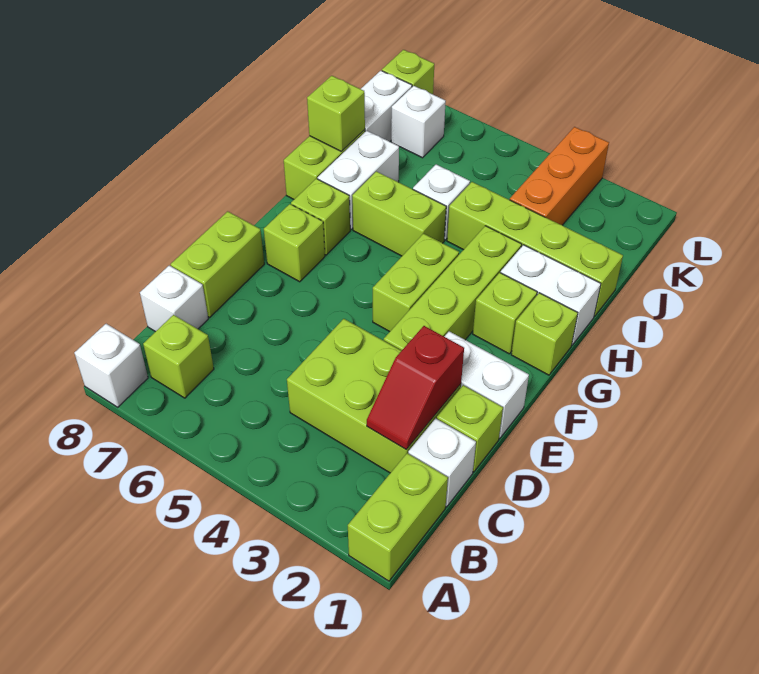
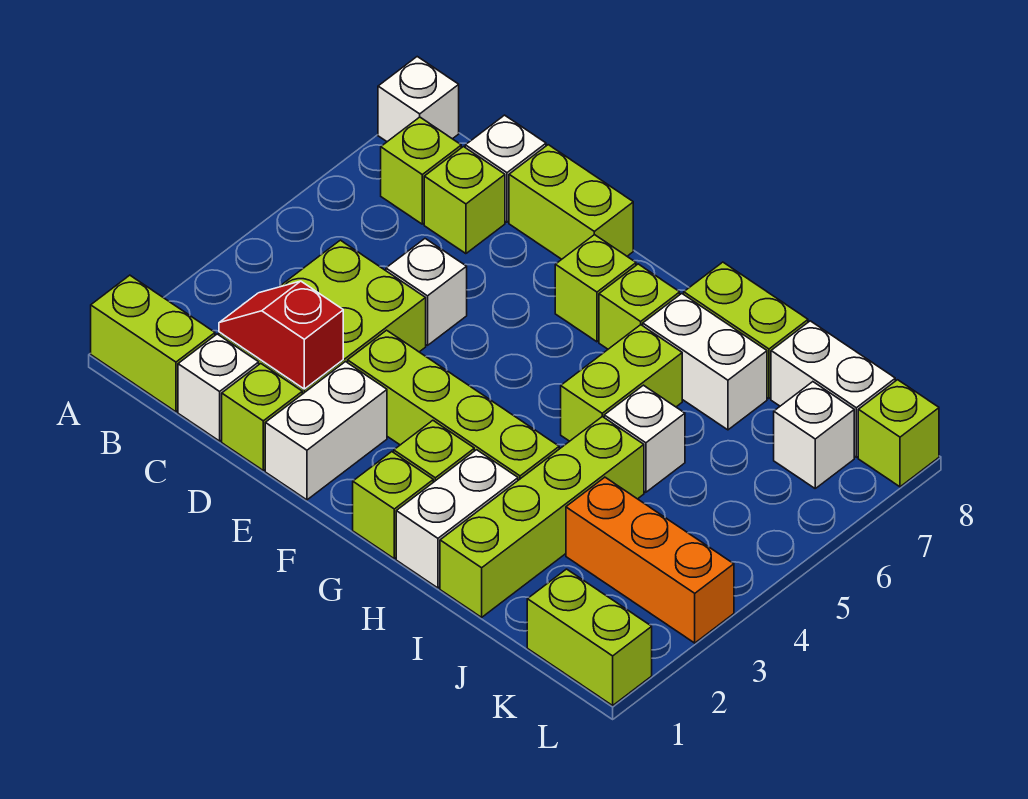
none -> white brick D5 level 1
lime brick F4:G4 level 1 -> lime brick K1:L1 level 1
lime brick I8 level 2 -> lime brick C7 level 1

